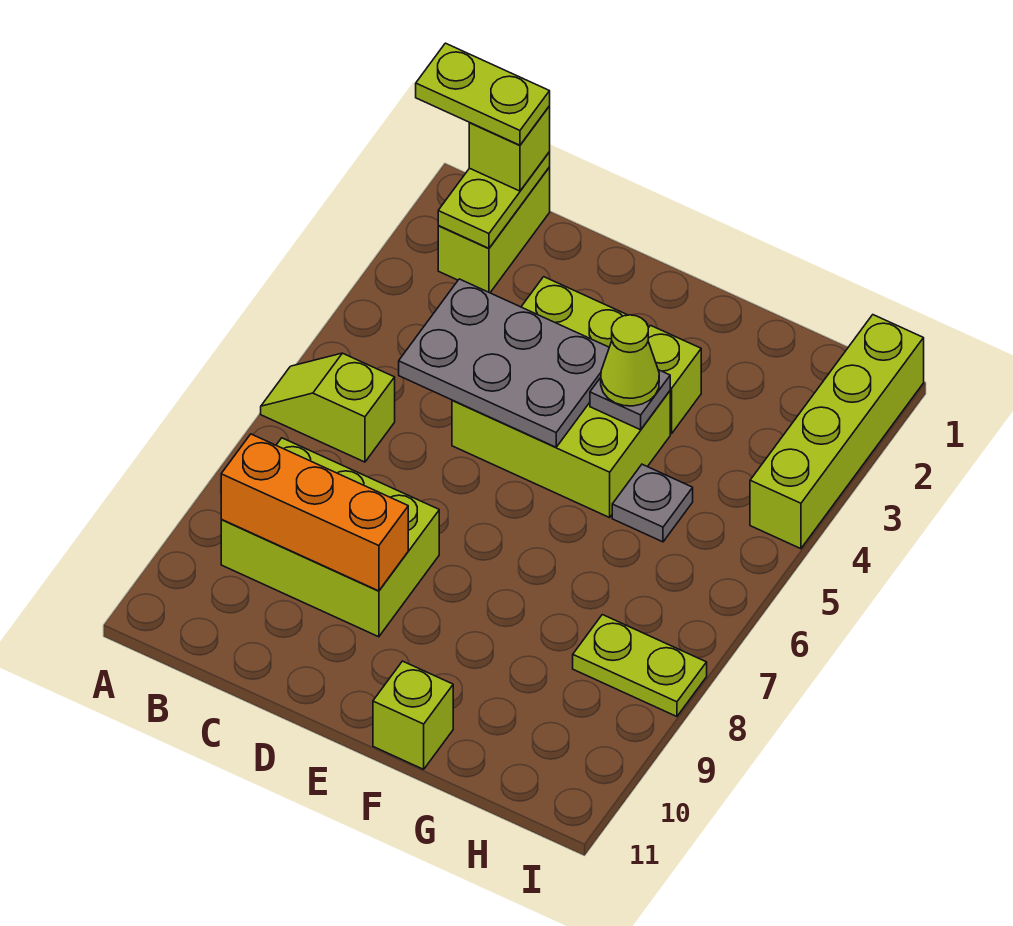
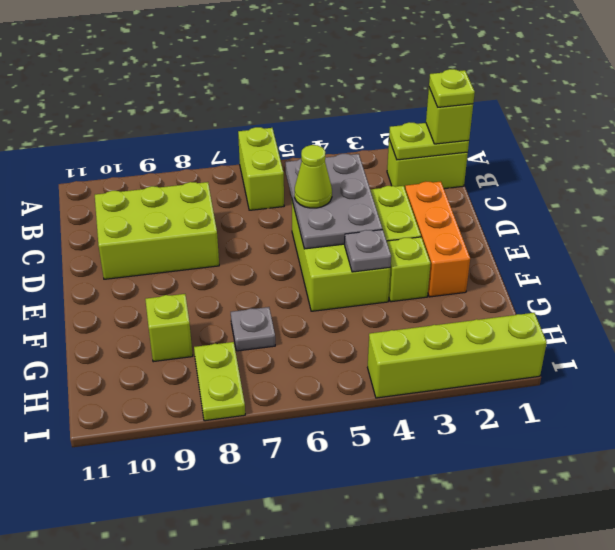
lime plate A1:B1 level 4 -> lime plate B1 level 4
lime slope A6:B6 level 1 top B -> lime brick A6:B6 level 1
lime brick B8:D9 level 1 -> lime brick C8:D10 level 1
orange brick B9:D9 level 2 -> orange brick D2:F2 level 1
lime cone F4 level 3 -> lime cone D5 level 3
lime brick F11 level 1 -> lime brick G9 level 1
grey plate G5 level 1 -> grey plate G7 level 1

